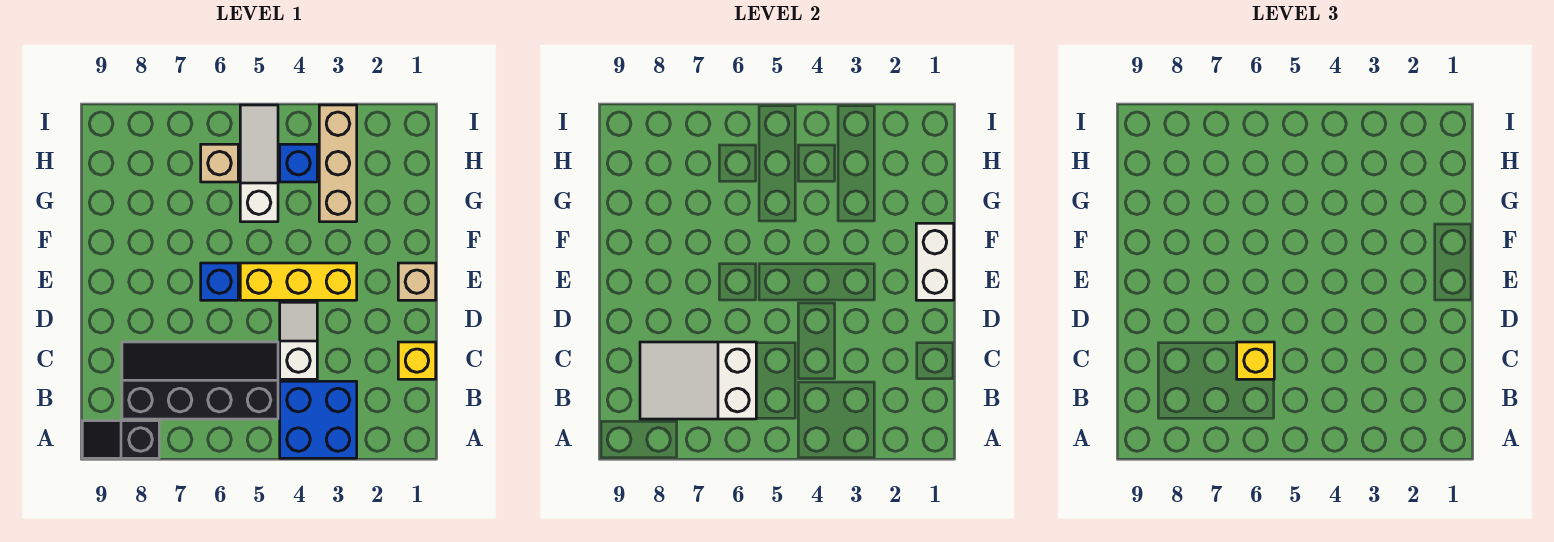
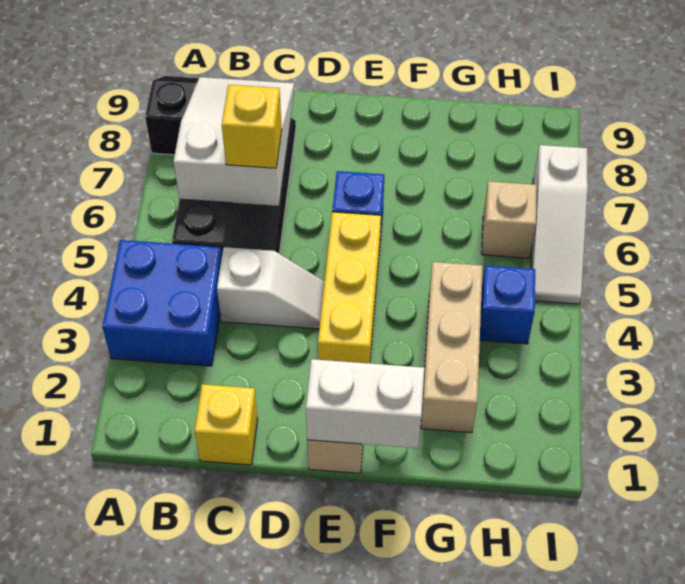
tan brick G3:I3 level 1 -> tan brick G2:G4 level 1
white slope G5:I5 level 1 top G -> white slope I5:I7 level 1 top 7

